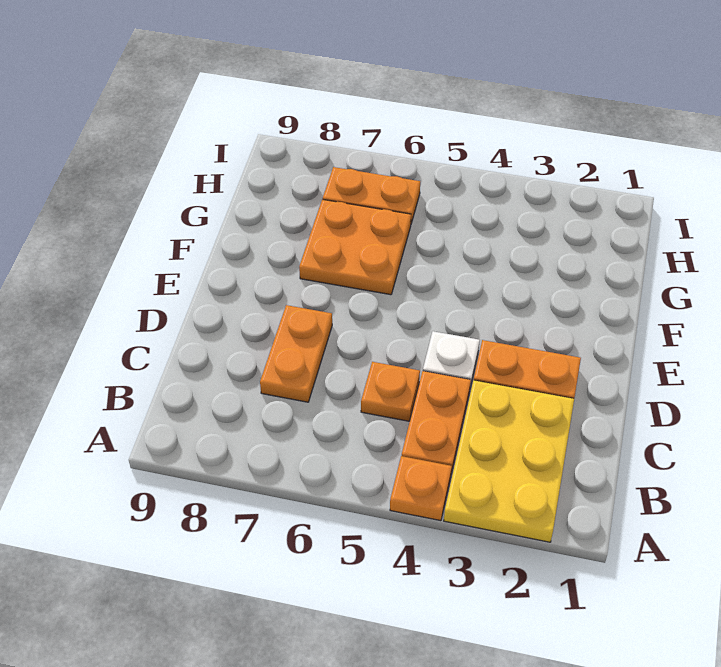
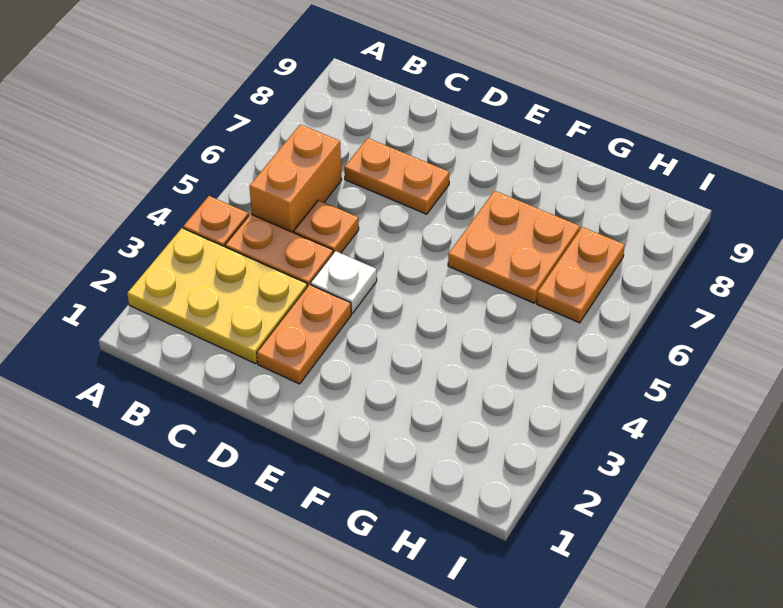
none -> orange brick B5:B6 level 1

